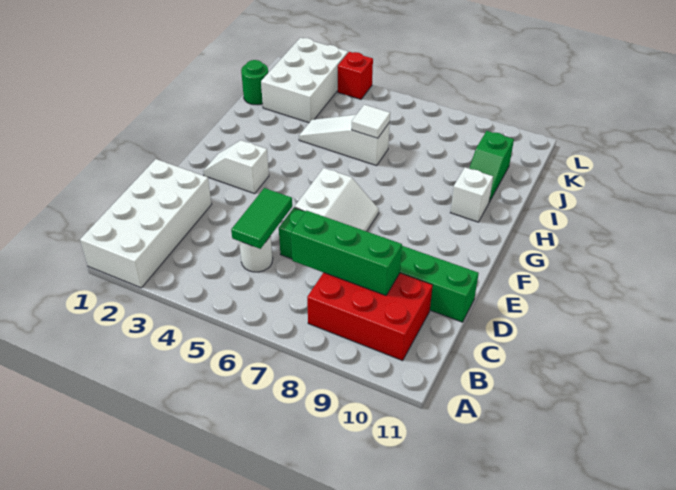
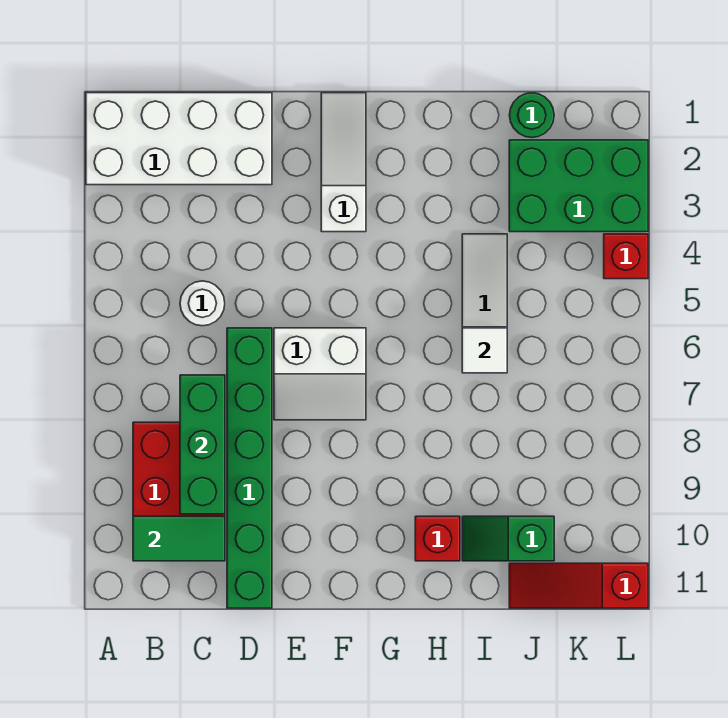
green tile C5:D5 level 2 -> green tile B10:C10 level 2
white slope F2:F3 level 1 top 3 -> white slope F1:F3 level 1 top 3
white brick H10 level 1 -> red brick H10 level 1
white brick J2:L3 level 1 -> green brick J2:L3 level 1
none -> red slope J11:L11 level 1 top L

